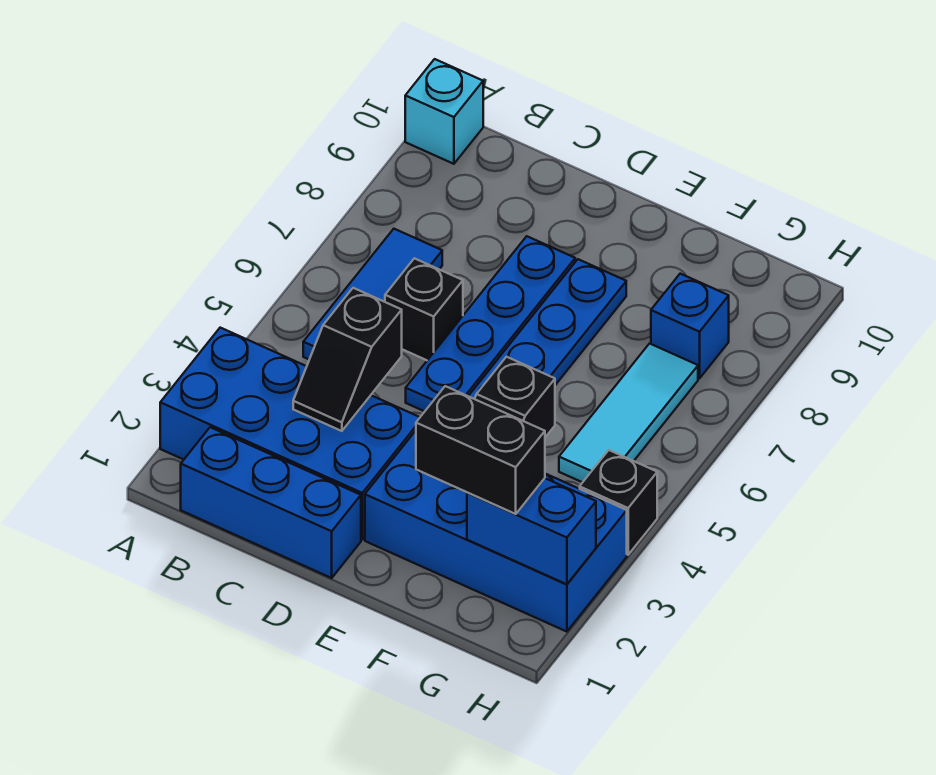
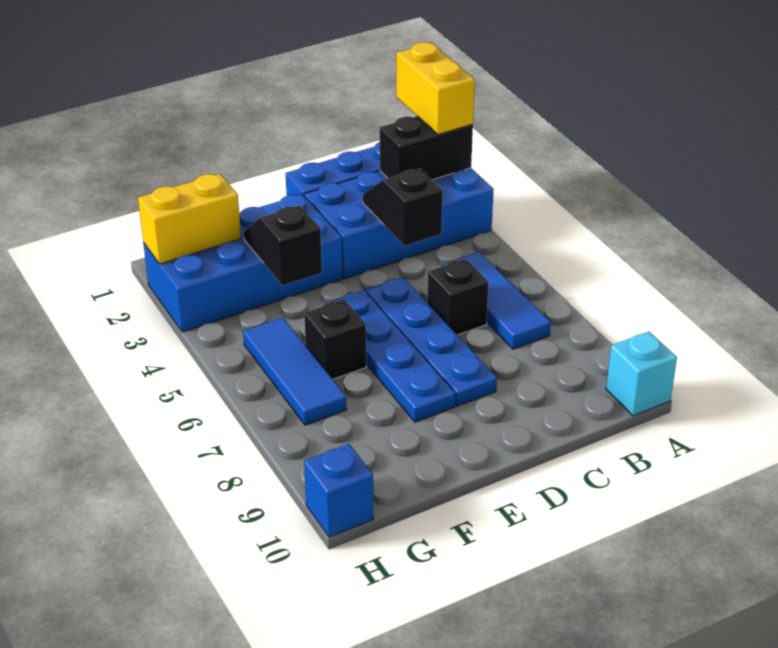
none -> yellow brick A1:A2 level 3
black brick F2:G2 level 3 -> black brick A2:B2 level 2
blue brick G2:H2 level 2 -> yellow brick G2:H2 level 2
cyan tile G5:G7 level 1 -> blue tile G5:G7 level 1
blue brick G8 level 1 -> blue brick H10 level 1
black brick H4 level 1 -> black brick F6 level 1

